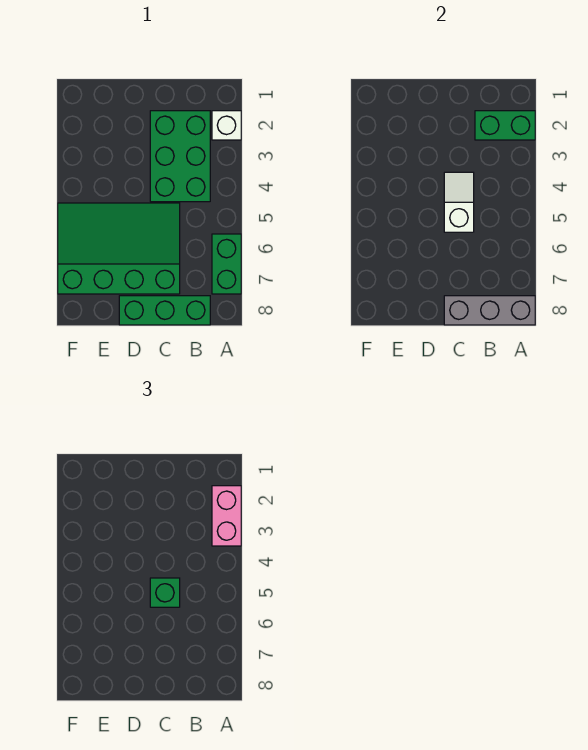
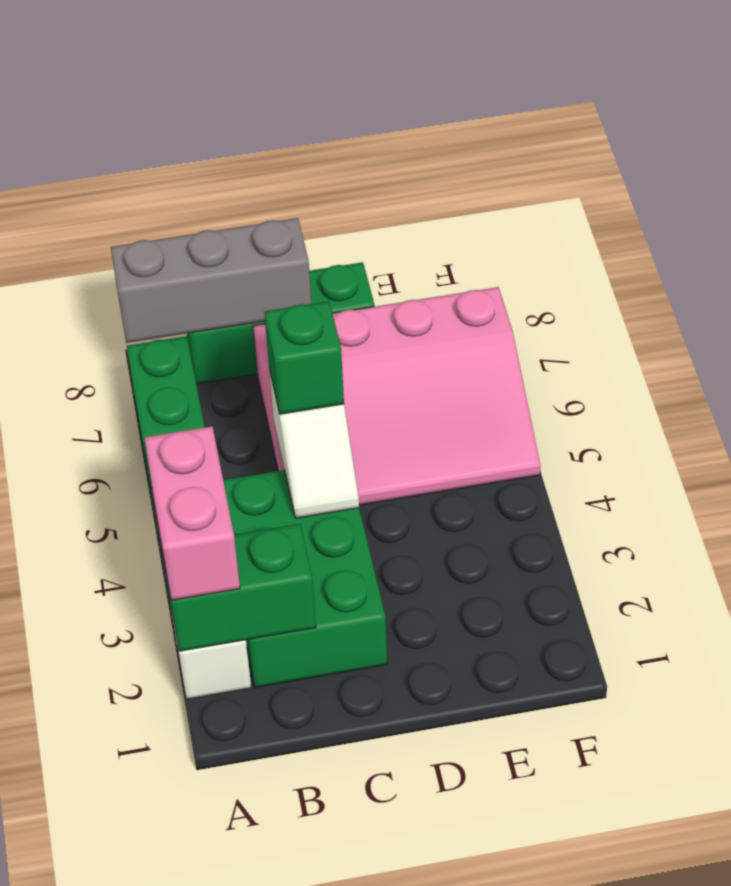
green slope C5:F7 level 1 top 7 -> pink slope C5:F7 level 1 top 7

